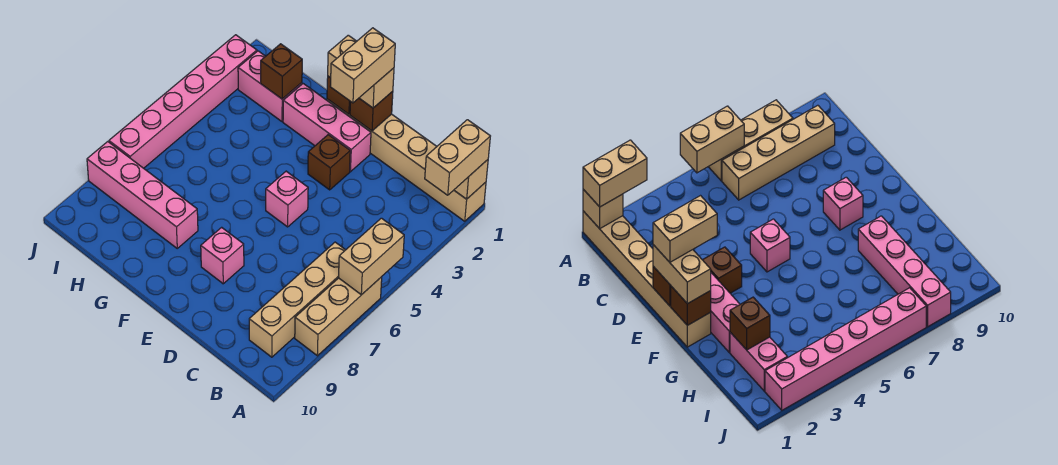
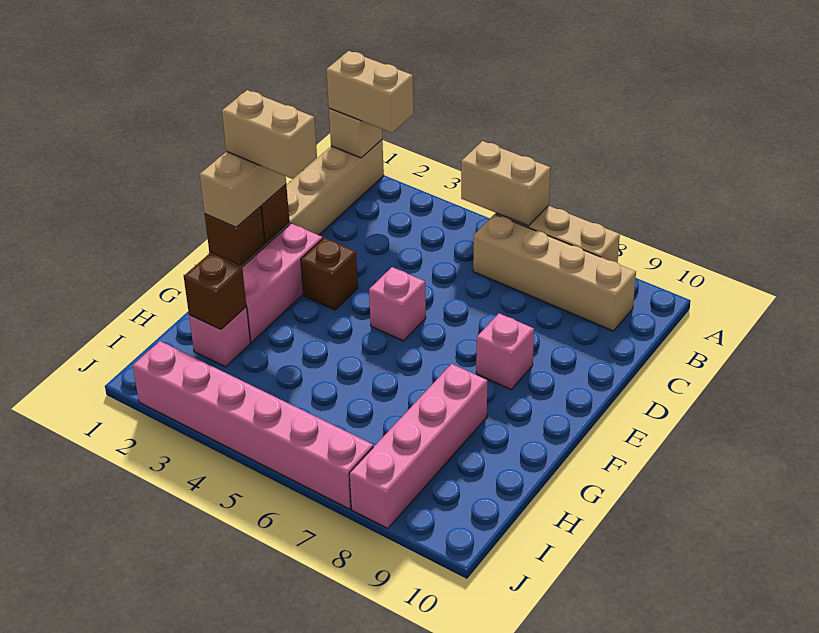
pink brick H2:I2 level 1 -> pink brick H2 level 1

